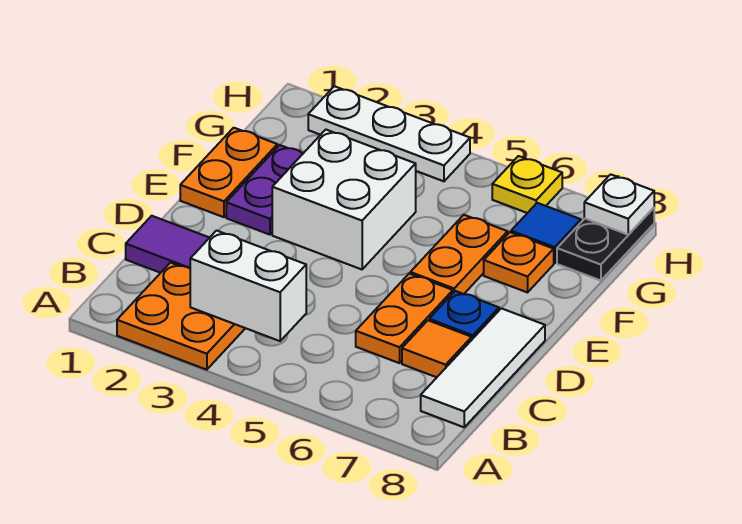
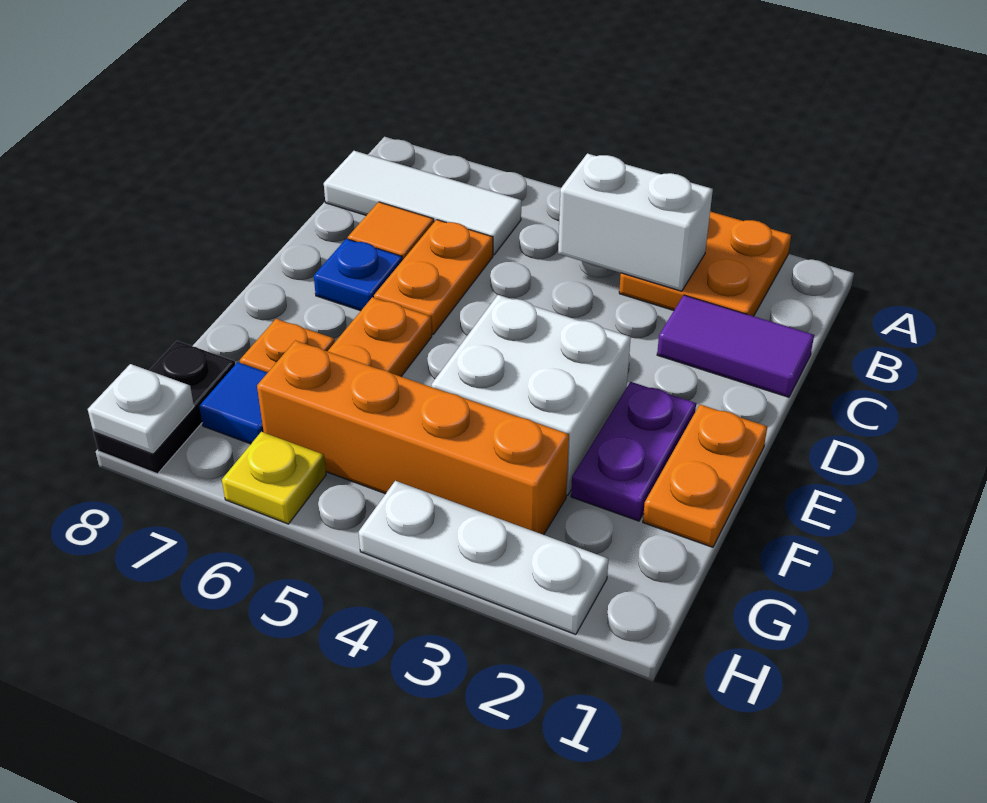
white tile B8:D8 level 1 -> white tile B6:B8 level 1
none -> orange brick G3:G6 level 1

